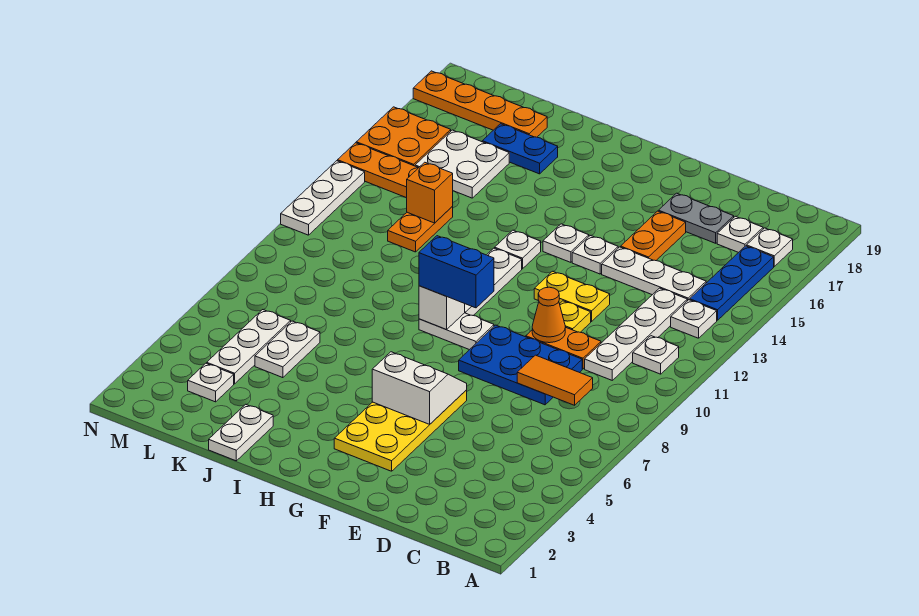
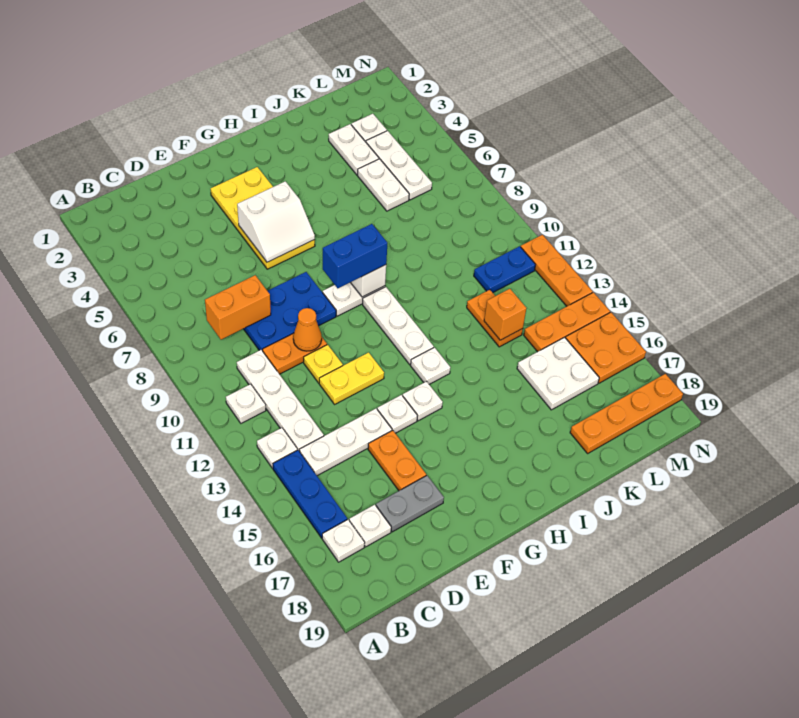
orange tile C8:D8 level 2 -> orange brick C8:D8 level 2
white plate J1:J2 level 1 -> white plate K3:K4 level 1
blue plate J17:K17 level 1 -> blue plate L11:M11 level 1
white plate N11:N13 level 1 -> orange plate N11:N13 level 1

